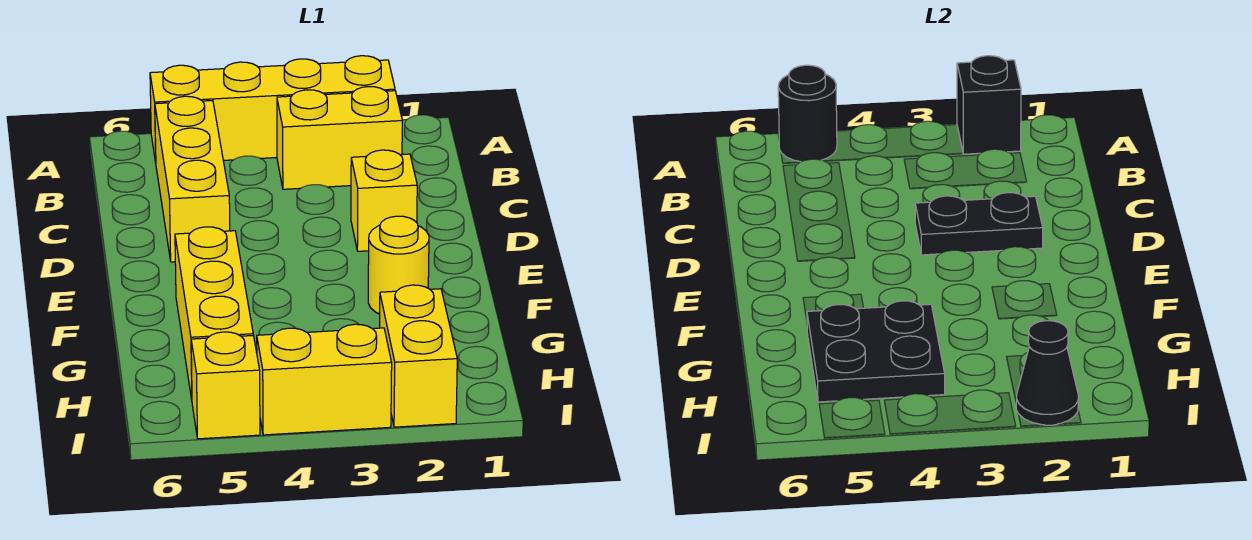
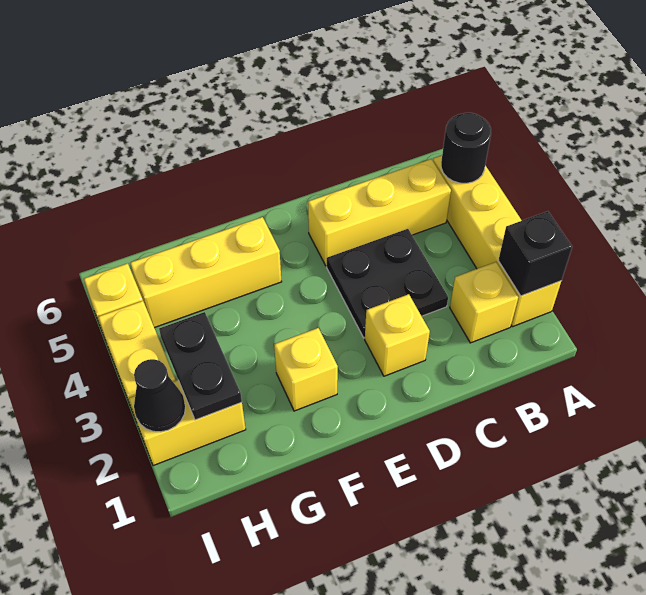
yellow brick B2:B3 level 1 -> yellow brick B2 level 1
black plate D2:D3 level 2 -> black plate H2:H3 level 2
yellow round brick F2 level 1 -> yellow brick F2 level 1
black plate G4:H5 level 2 -> black plate C3:D4 level 1

